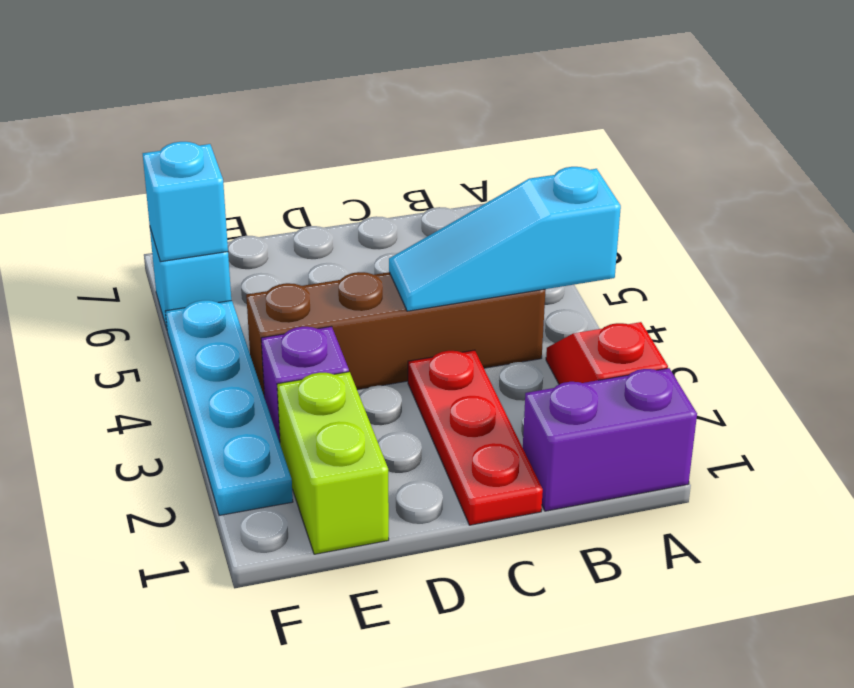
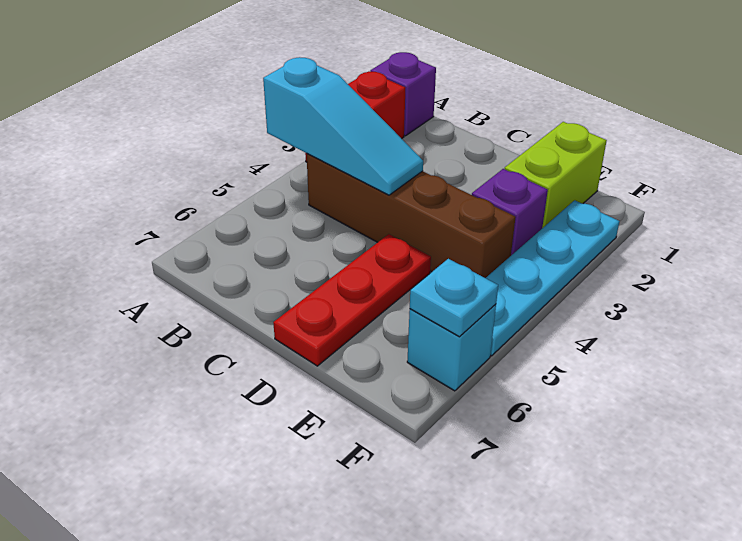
purple brick A1:B1 level 1 -> purple brick A1 level 1
red plate C1:C3 level 1 -> red plate D5:D7 level 1
cyan brick F6 level 2 -> cyan plate F6 level 2

